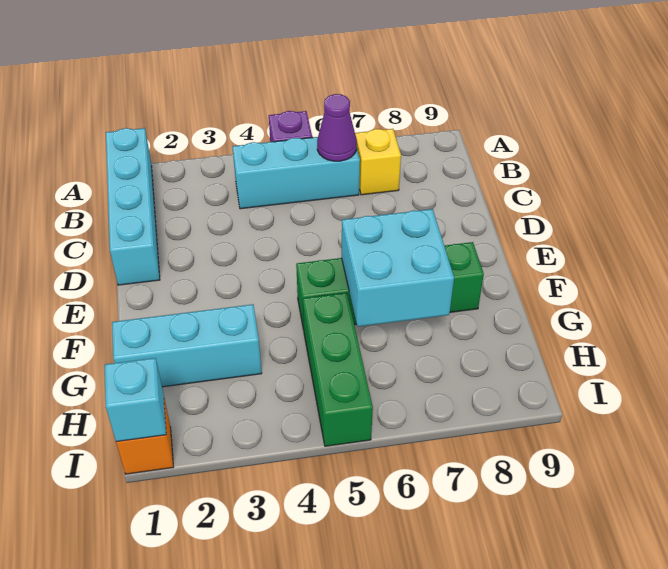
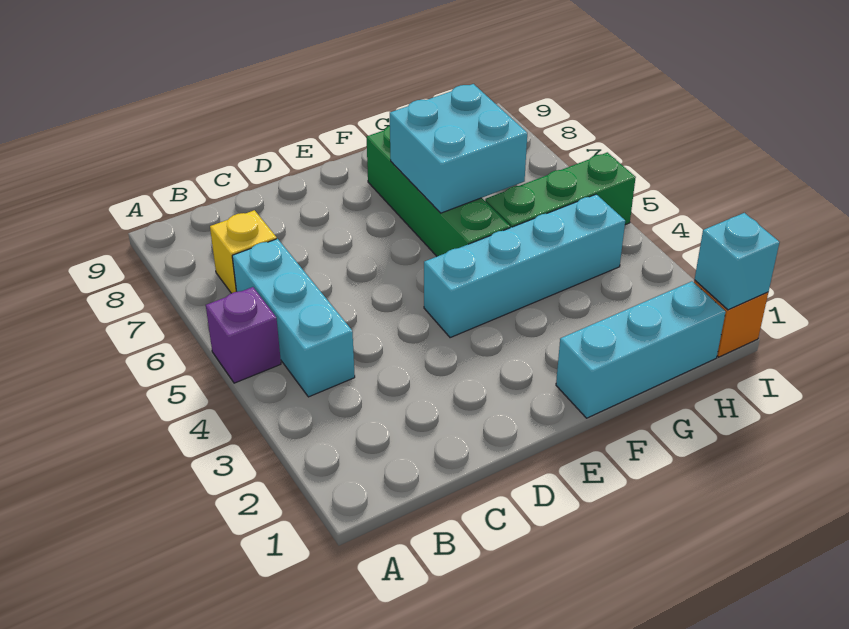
cyan brick A1:D1 level 1 -> cyan brick E4:H4 level 1
purple cone B6 level 2 -> none
cyan brick G1:G3 level 1 -> cyan brick F1:H1 level 1

